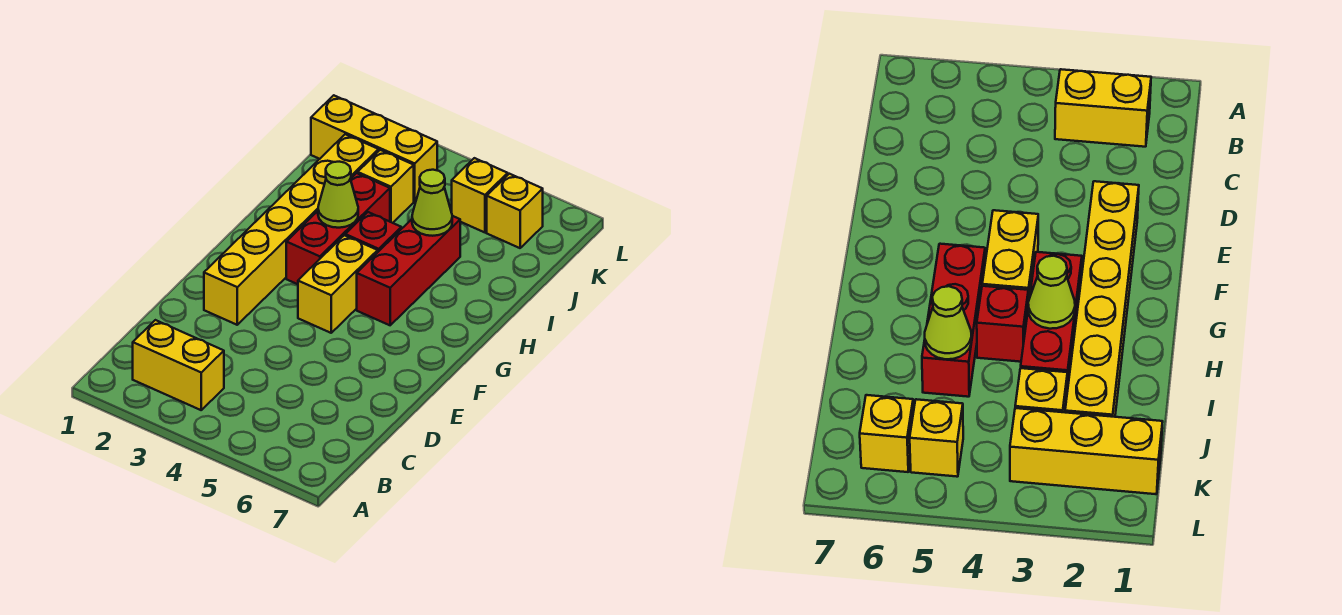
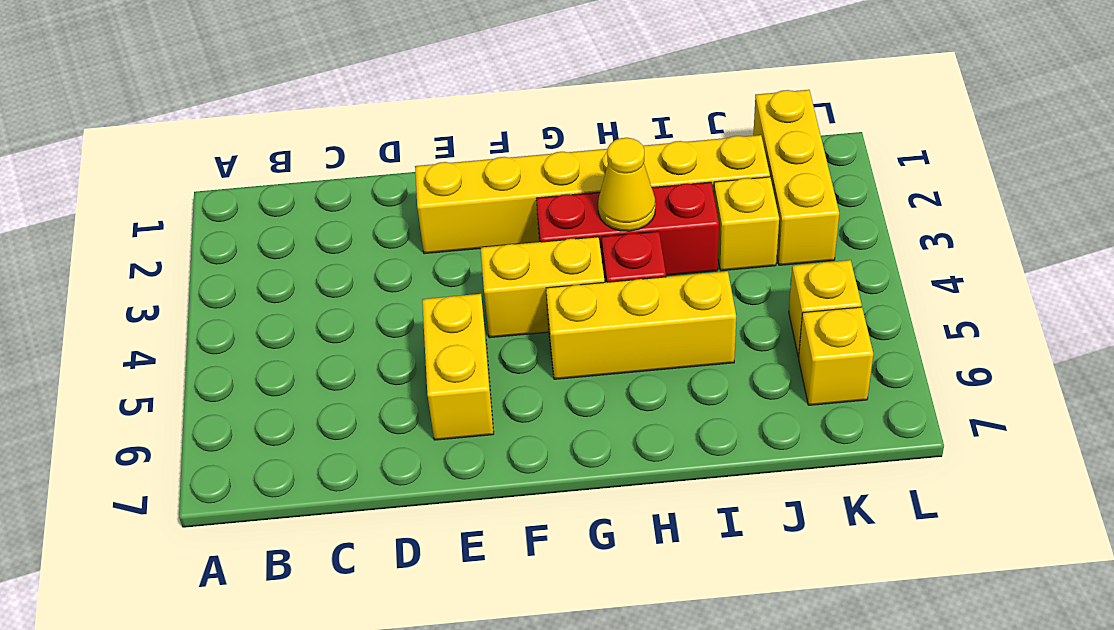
yellow brick B2:B3 level 1 -> yellow brick E5:E6 level 1
red brick G5:I5 level 1 -> yellow brick G5:I5 level 1
lime cone H3 level 2 -> yellow cone H3 level 2
lime cone I5 level 2 -> none

